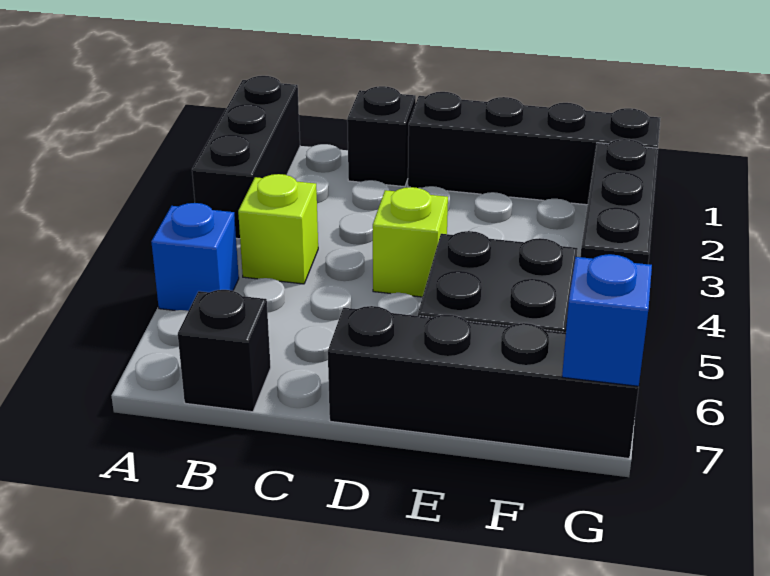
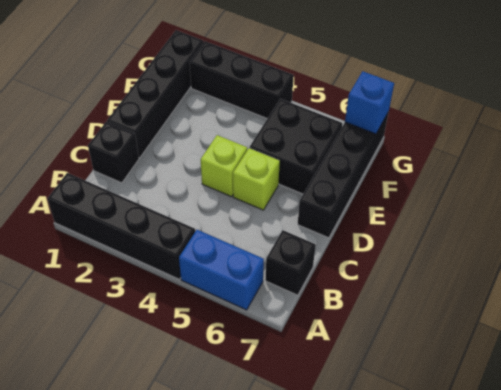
black brick A1:A3 level 1 -> black brick A1:A4 level 1
blue brick A5 level 1 -> blue brick A5:A6 level 1
lime brick B4 level 1 -> lime brick D5 level 1

